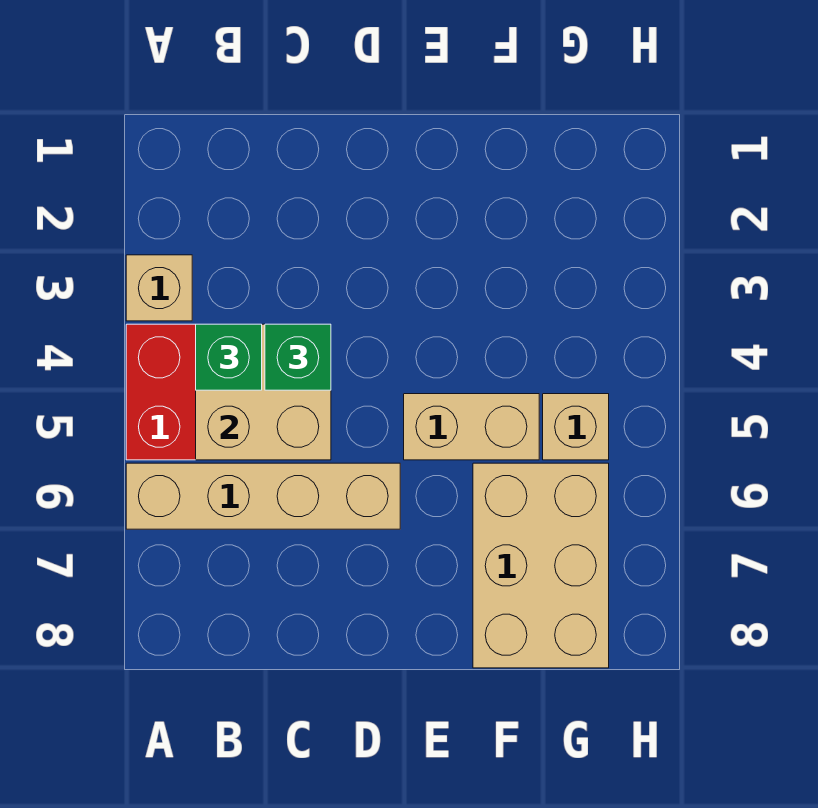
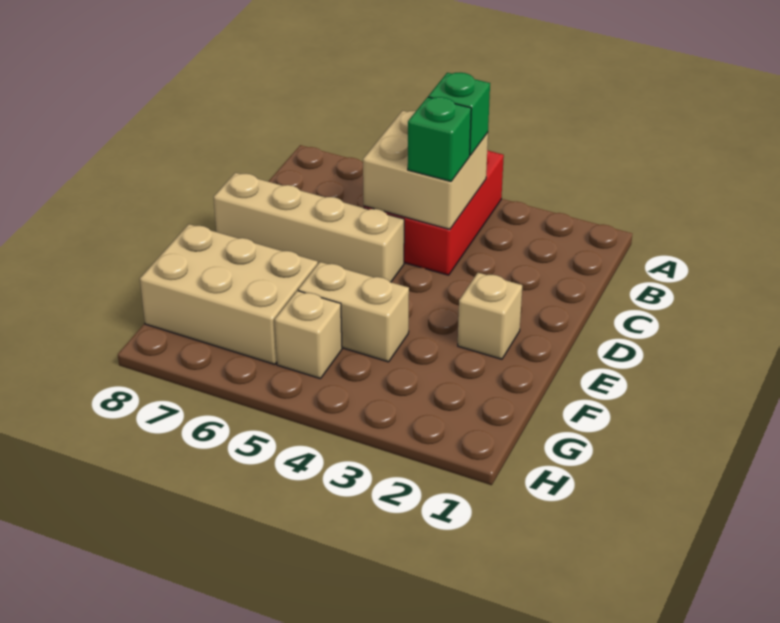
tan brick A3 level 1 -> tan brick E2 level 1
tan brick A6:D6 level 1 -> tan brick D5:D8 level 1
tan brick E5:F5 level 1 -> tan brick F4:F5 level 1

